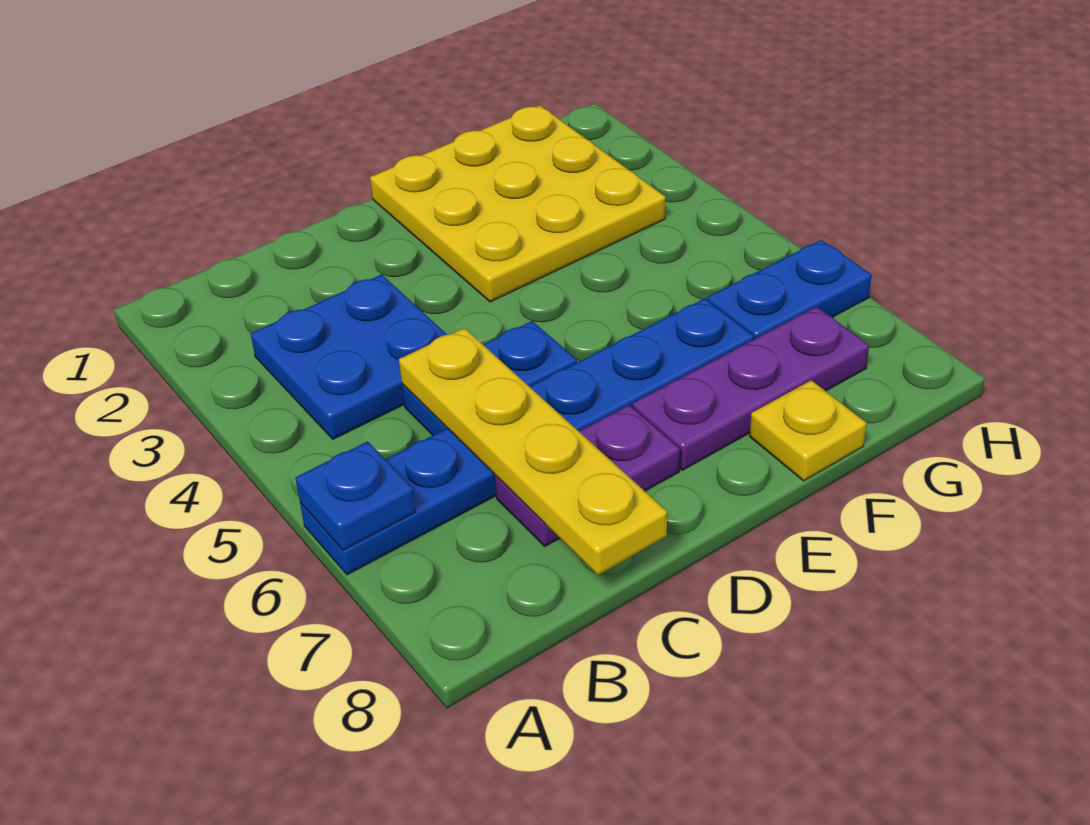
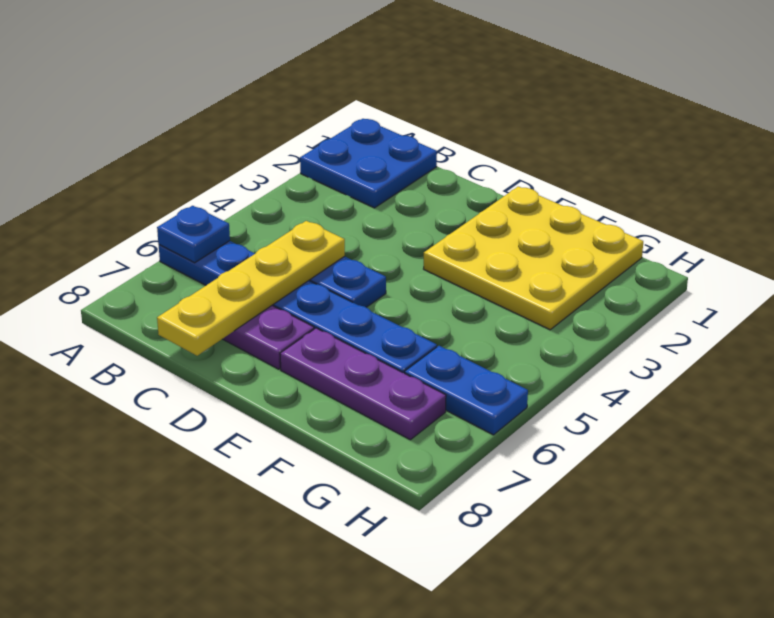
blue plate B3:C4 level 1 -> blue plate A1:B2 level 1
yellow plate F8 level 1 -> none

